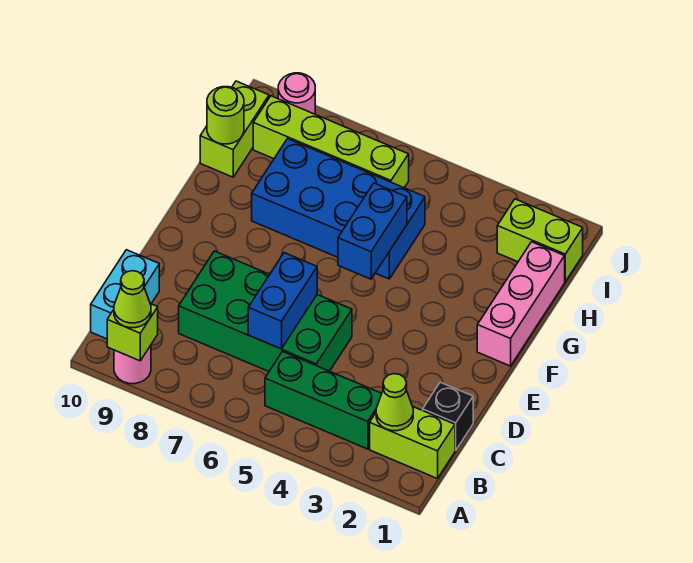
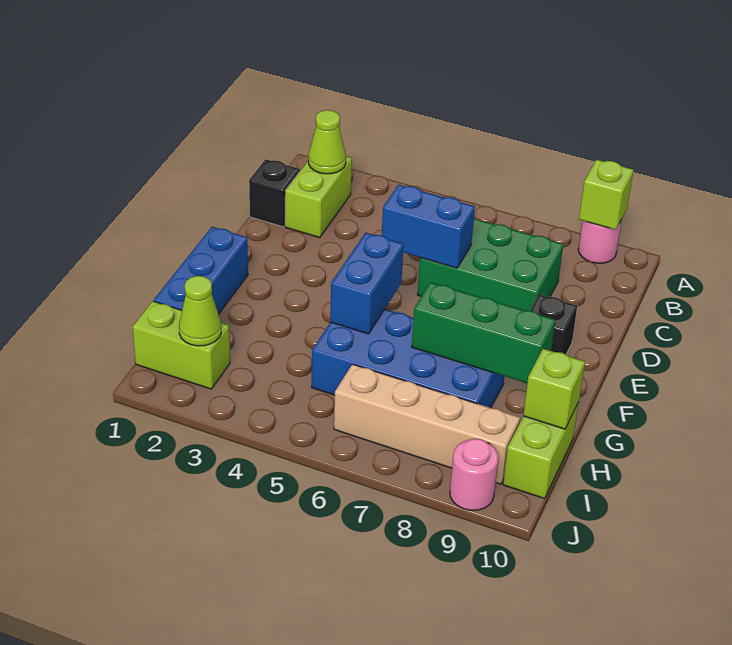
lime cone A9 level 3 -> lime cone I2 level 2
lime brick B1:B2 level 1 -> lime brick B2:C2 level 1
green brick B3:B5 level 1 -> green brick G7:G9 level 2
cyan brick B10:C10 level 1 -> none
green brick C5:D8 level 1 -> green brick C6:D8 level 1
blue brick C6:D6 level 2 -> blue brick D5:D6 level 2
none -> black brick E9 level 1
pink brick F1:H1 level 1 -> blue brick F1:H1 level 1
lime round brick H10 level 2 -> lime brick H10 level 2
lime brick I6:I9 level 1 -> tan brick I6:I9 level 1

